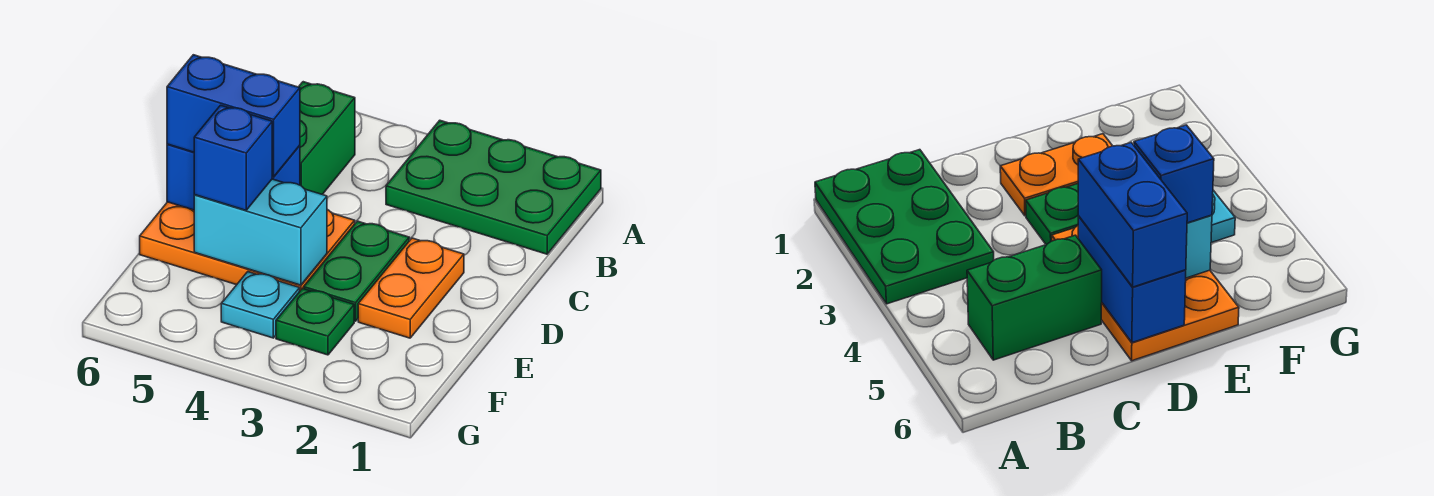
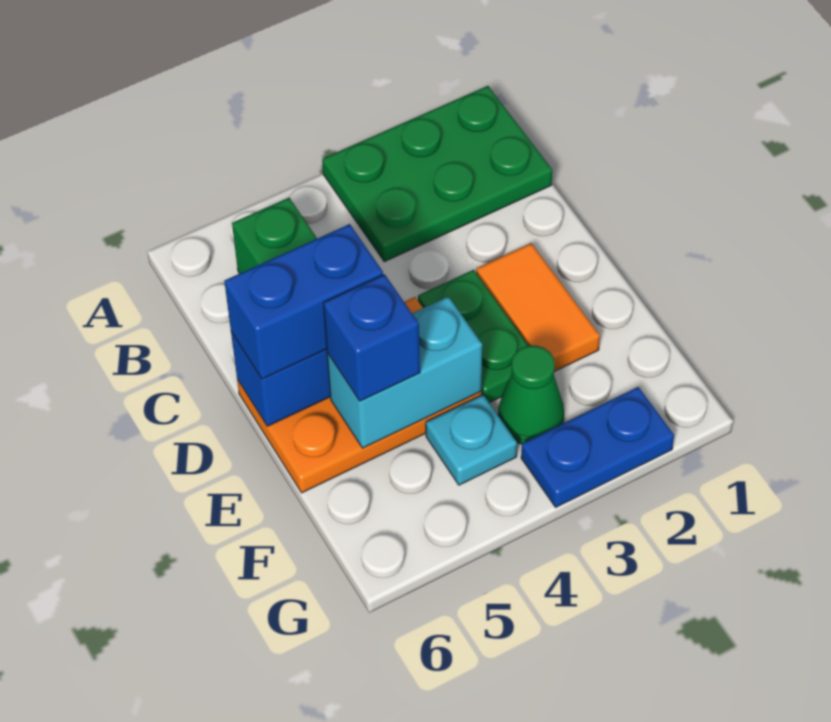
orange plate D2:E2 level 1 -> orange tile D2:E2 level 1
green plate F3 level 1 -> green cone F3 level 1
none -> blue plate G2:G3 level 1

